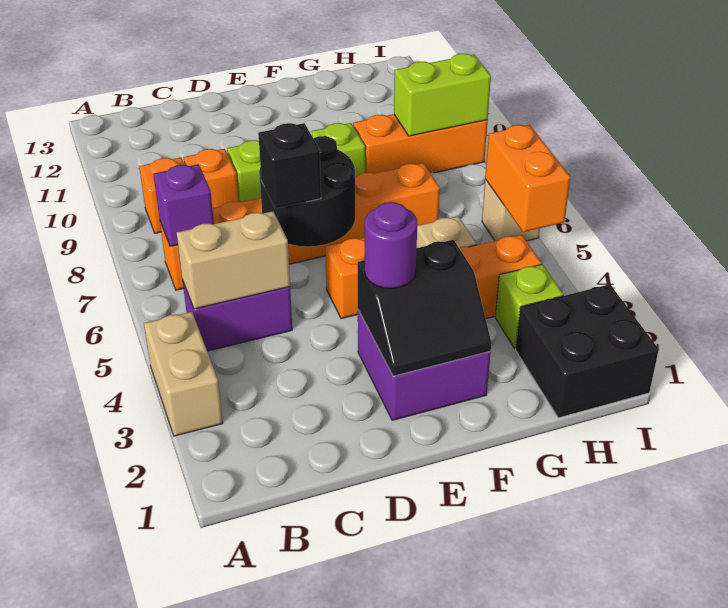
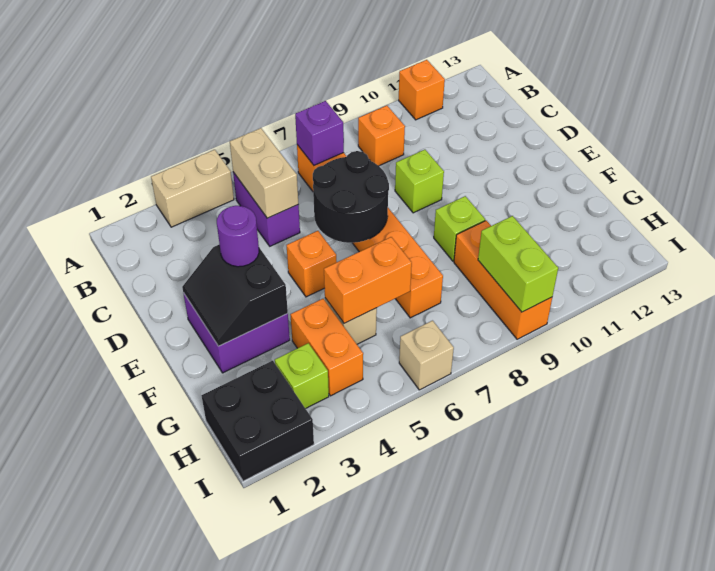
orange brick C9 level 1 -> orange brick A11 level 1
black brick D6 level 3 -> none
orange brick I5:I6 level 2 -> orange brick G5:G6 level 2

